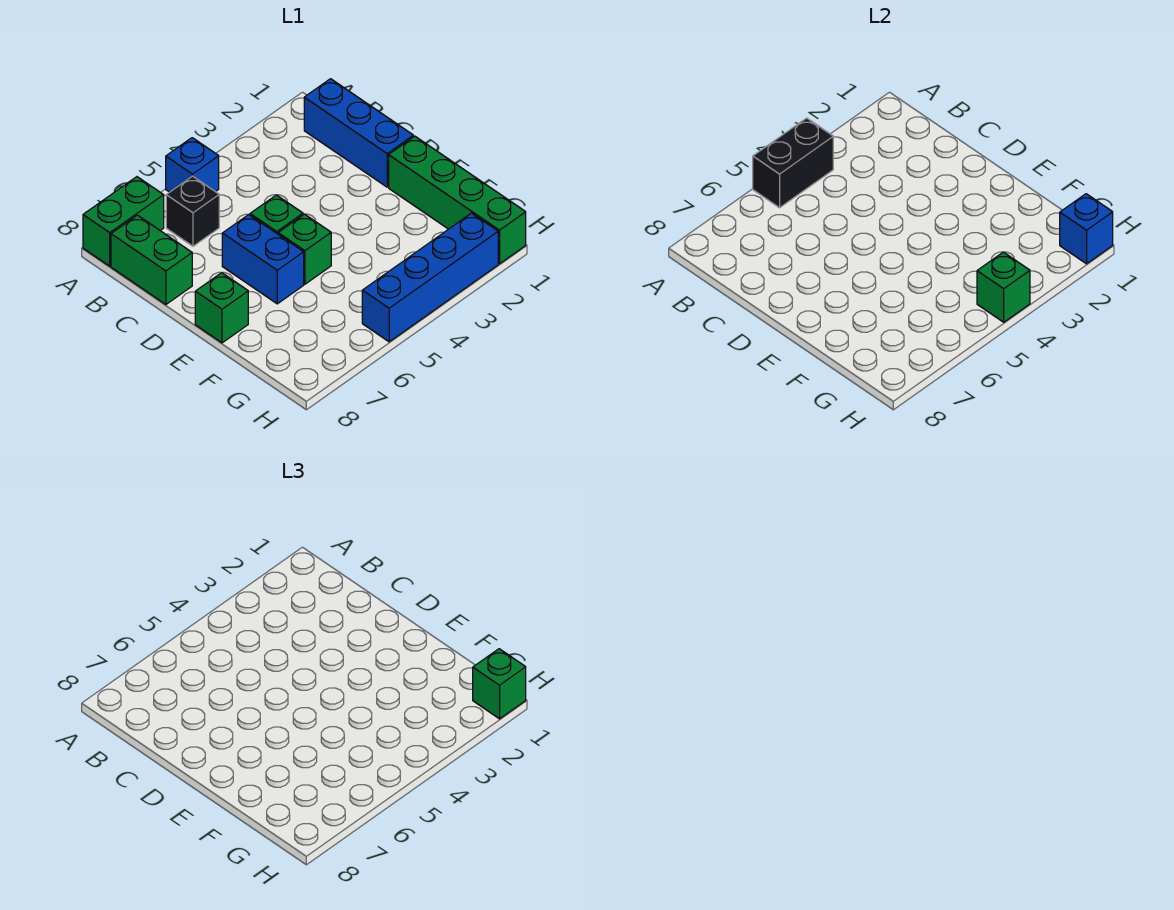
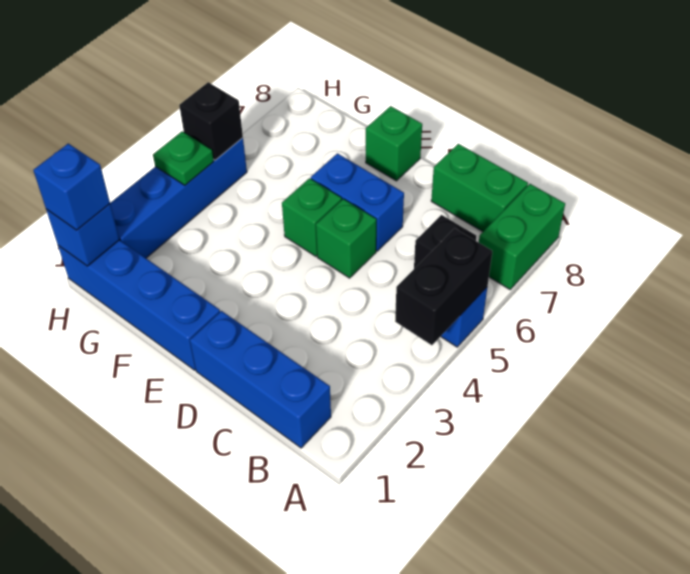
green brick E1:H1 level 1 -> blue brick E1:H1 level 1
green brick H1 level 3 -> blue brick H1 level 3
green brick H4 level 2 -> green plate H4 level 2
none -> black brick H5 level 2

